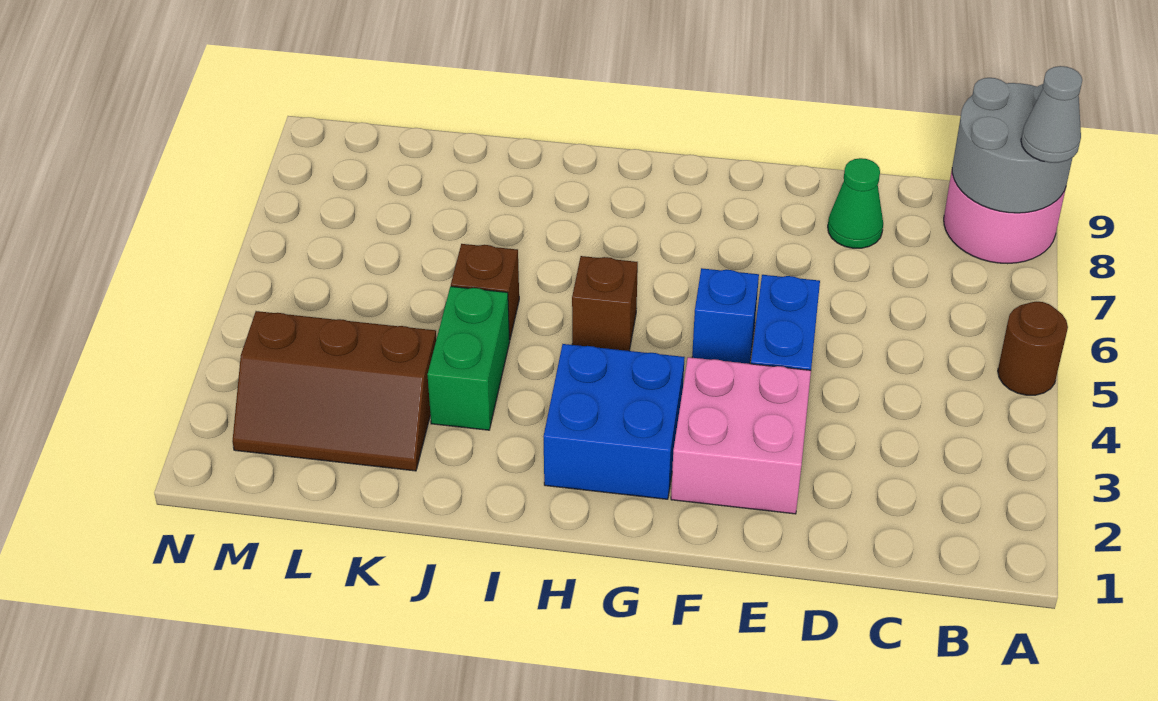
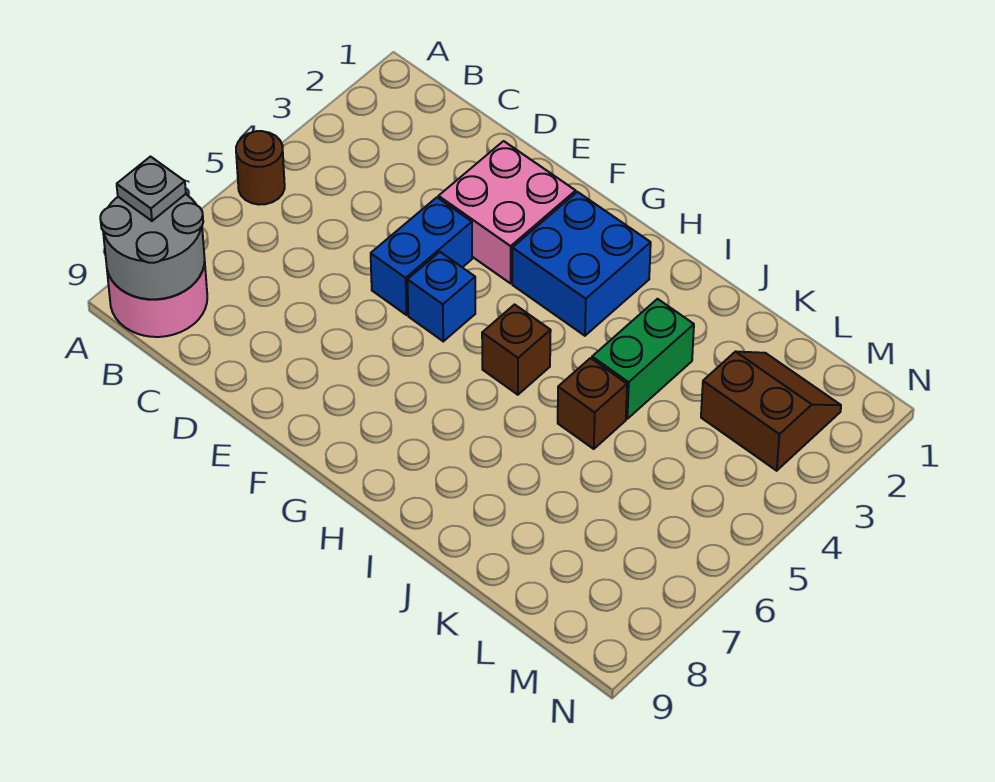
grey cone A8 level 3 -> grey plate A8 level 3
green cone D8 level 1 -> none
brown slope K2:M3 level 1 top 3 -> brown slope L2:M3 level 1 top 3

